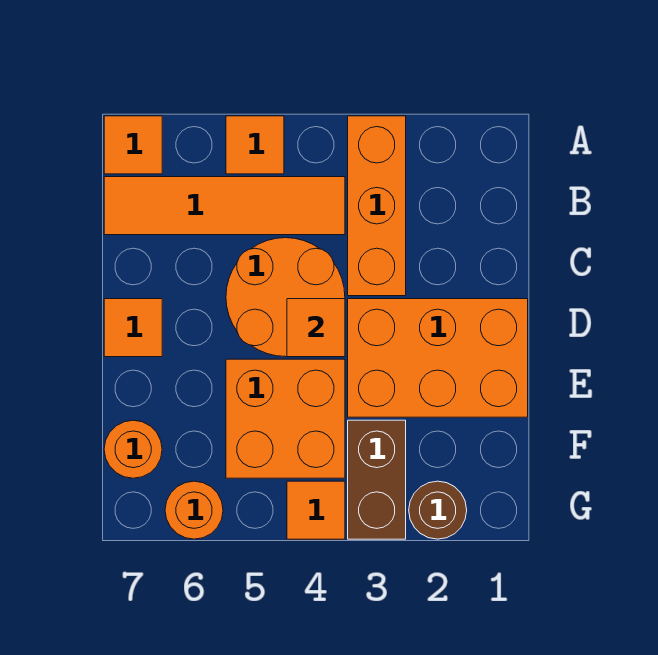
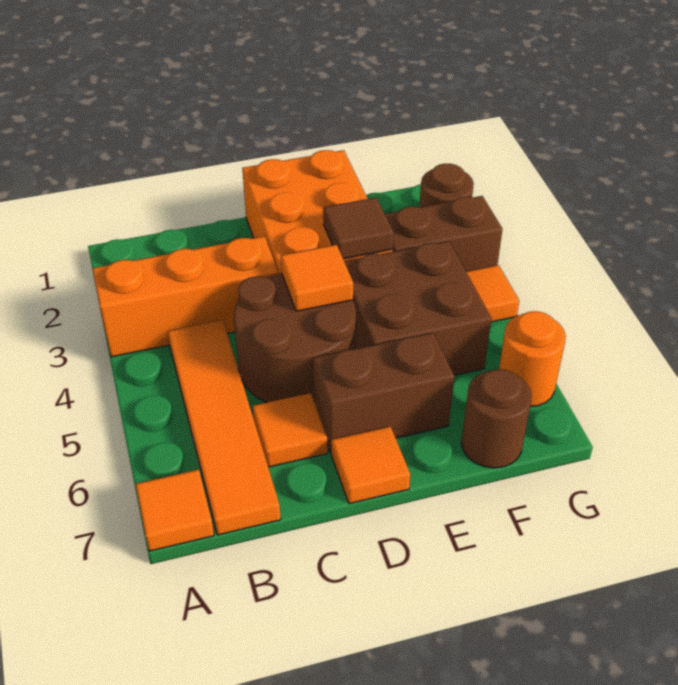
orange tile A5 level 1 -> orange tile C6 level 1
orange round brick C4:D5 level 1 -> brown round brick C4:D5 level 1
none -> brown brick D6:E6 level 1
none -> brown tile E3 level 2
orange brick E4:F5 level 1 -> brown brick E4:F5 level 1
orange round brick F7 level 1 -> brown round brick F7 level 1

